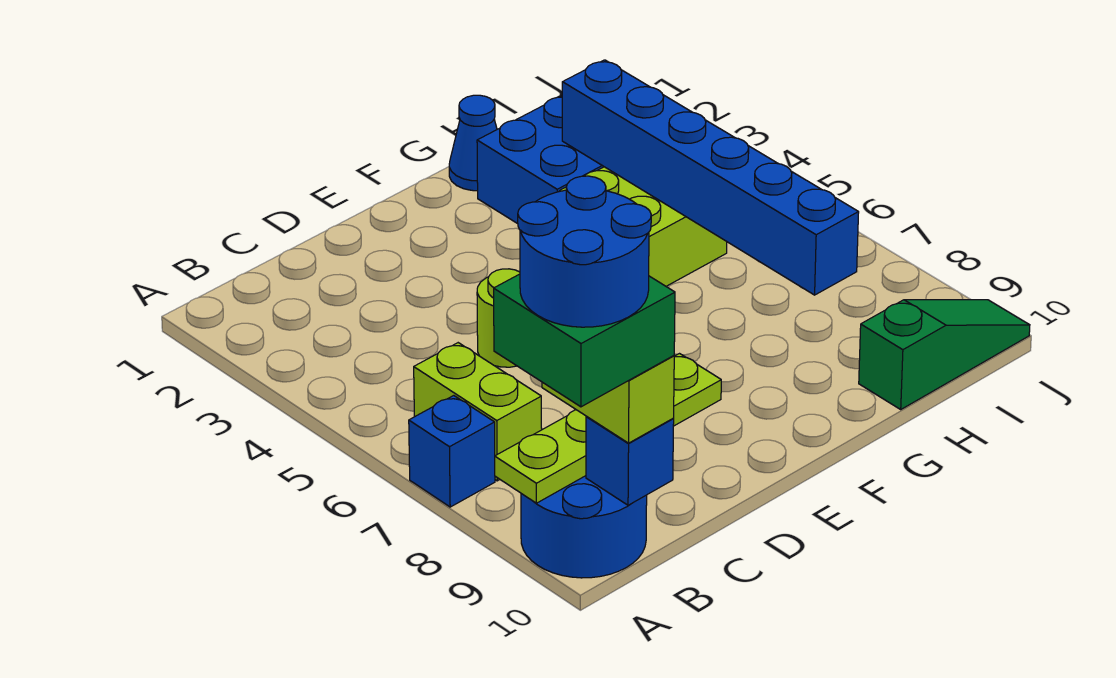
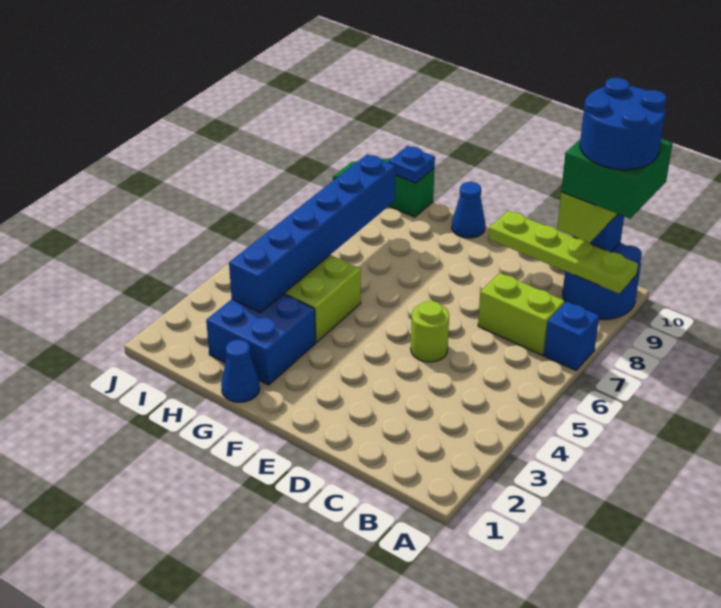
lime brick B6:B7 level 1 -> lime brick B7:C7 level 1
none -> blue cone F10 level 1
none -> blue plate H10 level 2

